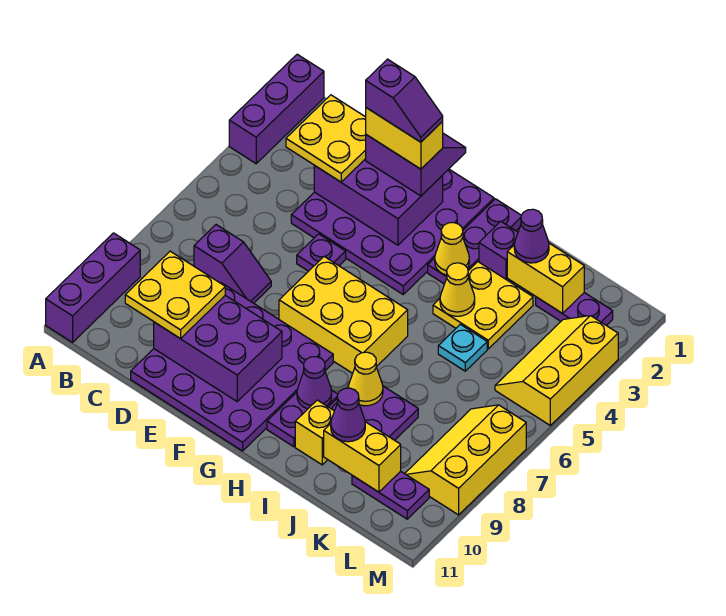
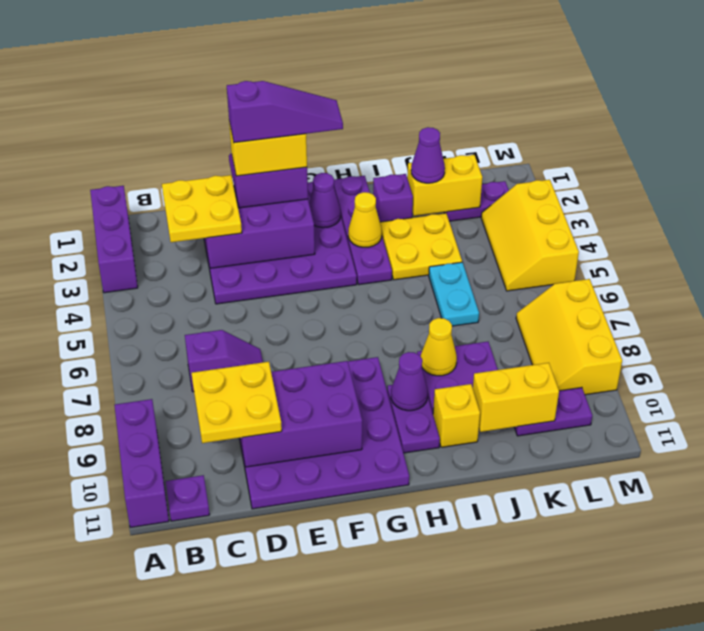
purple slope E2:F2 level 5 top E -> purple slope E2:G2 level 5 top E
purple plate E5 level 1 -> purple plate B11 level 1
yellow brick F6:H7 level 1 -> none
purple plate H1:H3 level 1 -> purple plate H1:H4 level 1
yellow cone I4 level 2 -> none
cyan plate J5 level 1 -> cyan plate J5:J6 level 1
purple cone J10 level 3 -> purple cone G2 level 2

